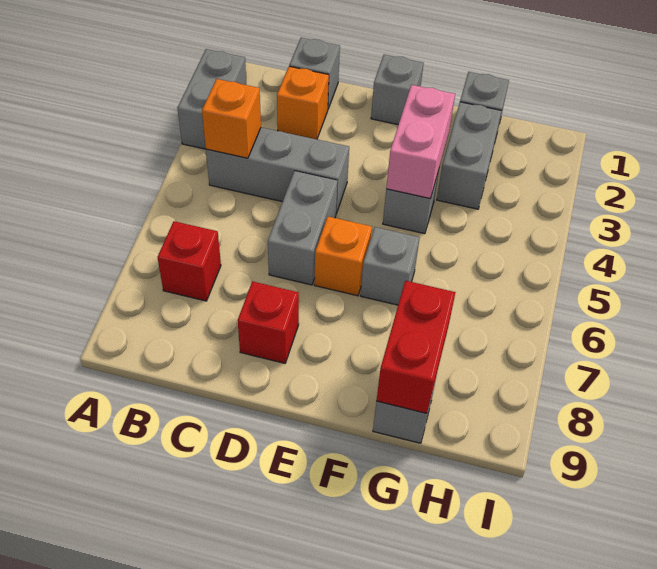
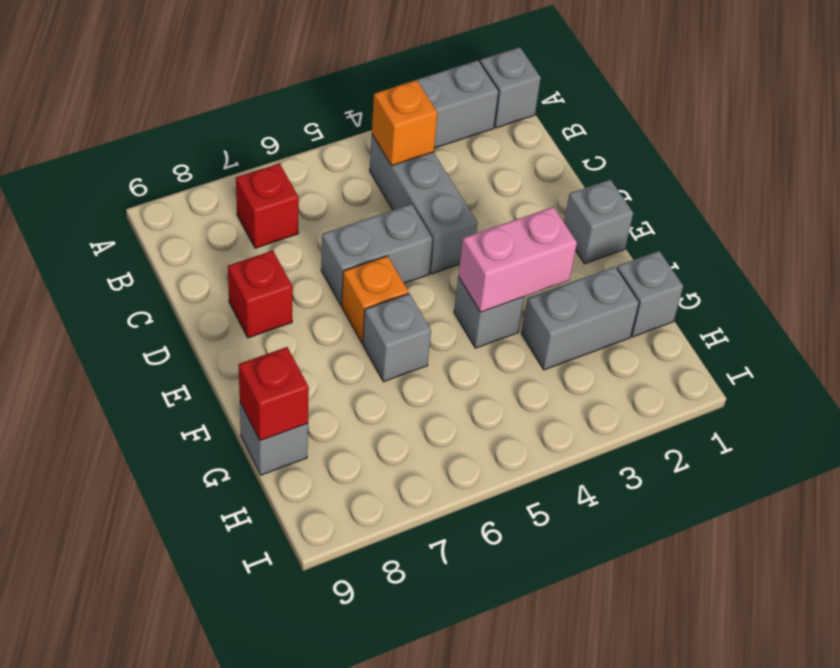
grey brick C1 level 1 -> grey brick A1 level 1
orange brick C2 level 1 -> none
red brick G8:G9 level 2 -> red brick G9 level 2

